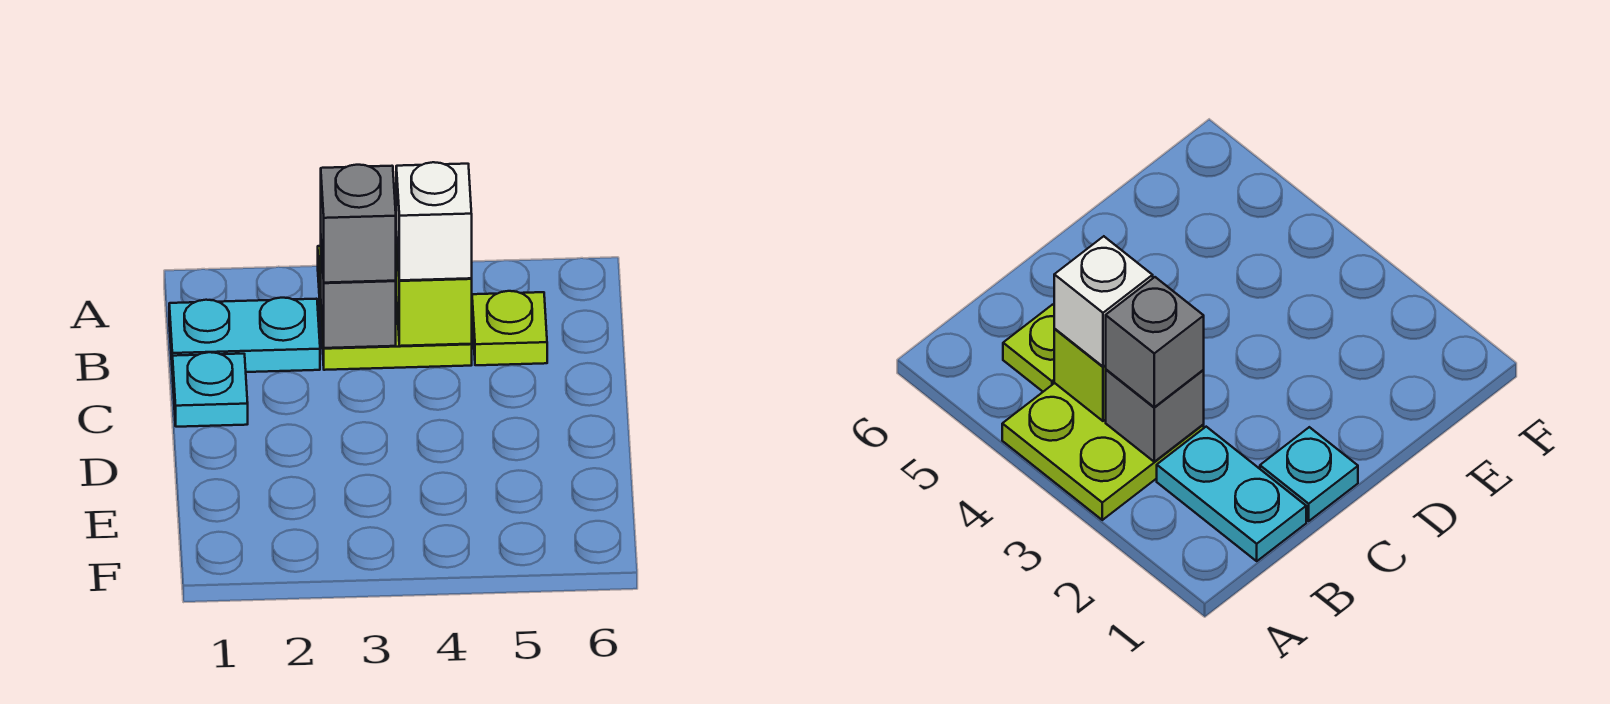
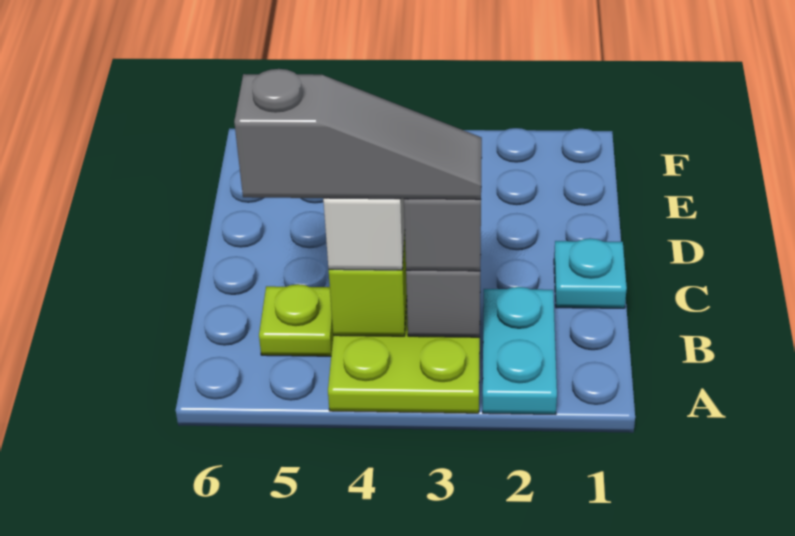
cyan plate B1:B2 level 1 -> cyan plate A2:B2 level 1
none -> grey slope B3:B5 level 4 top 5

